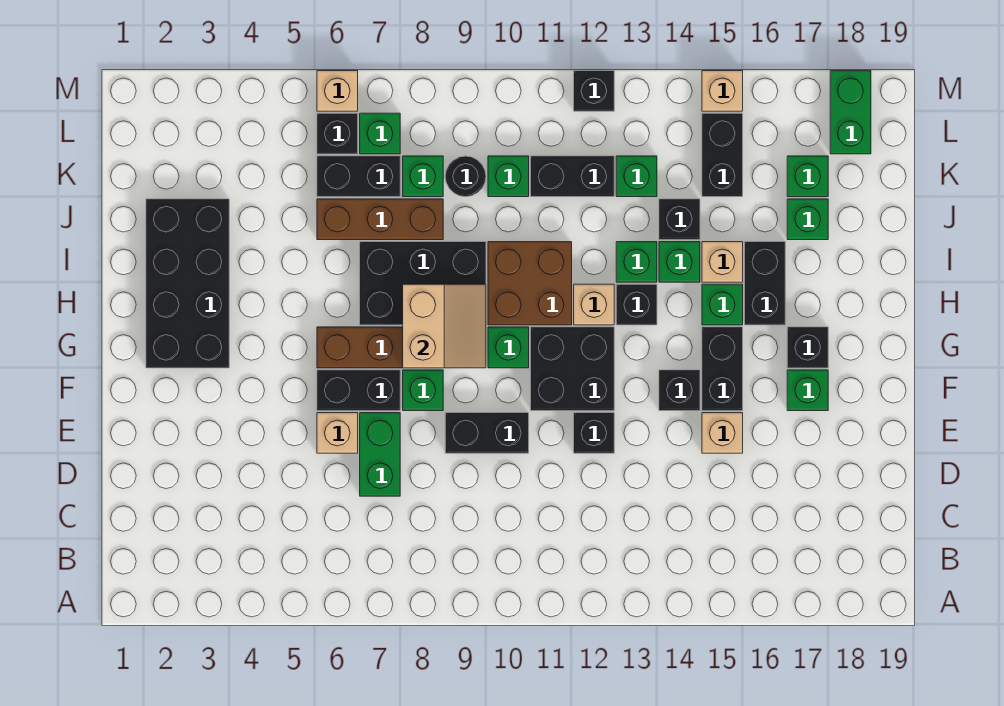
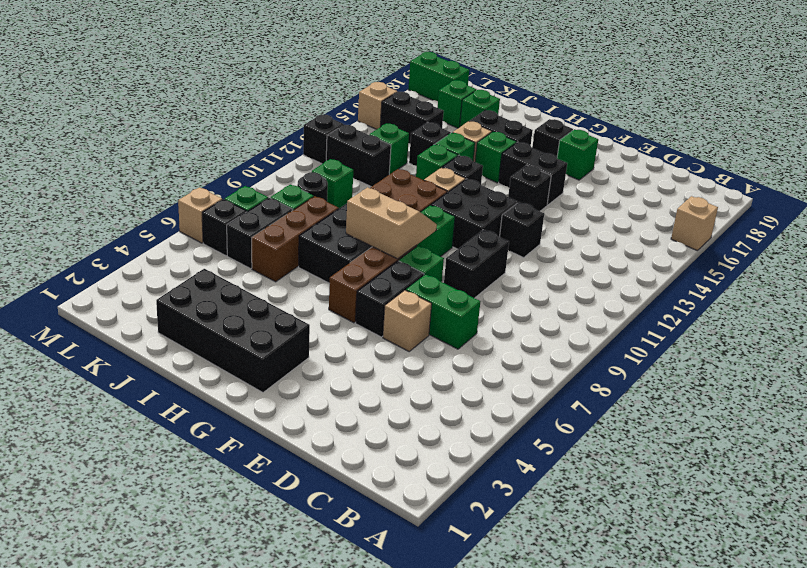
tan brick E15 level 1 -> tan brick A16 level 1
black brick K11:K12 level 1 -> black brick K12:L12 level 1

